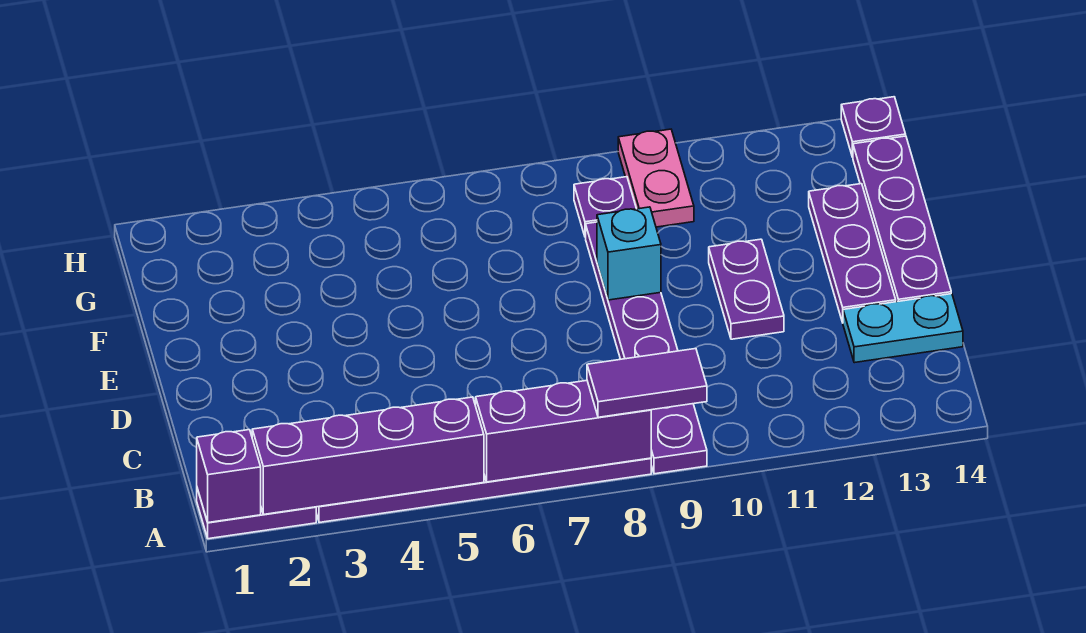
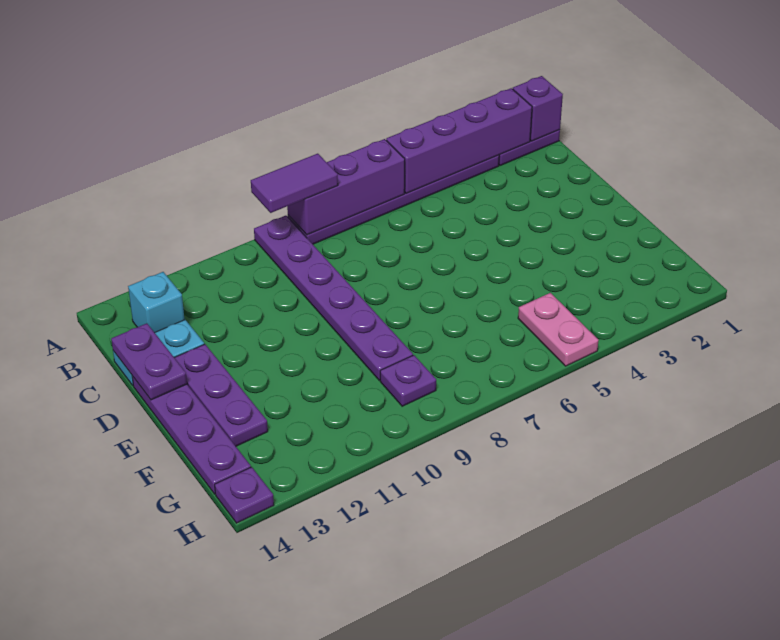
purple plate D11:E11 level 1 -> purple plate C14:D14 level 2
cyan brick E9 level 2 -> cyan brick B13 level 1
pink plate G10:H10 level 1 -> pink plate G5:H5 level 1

